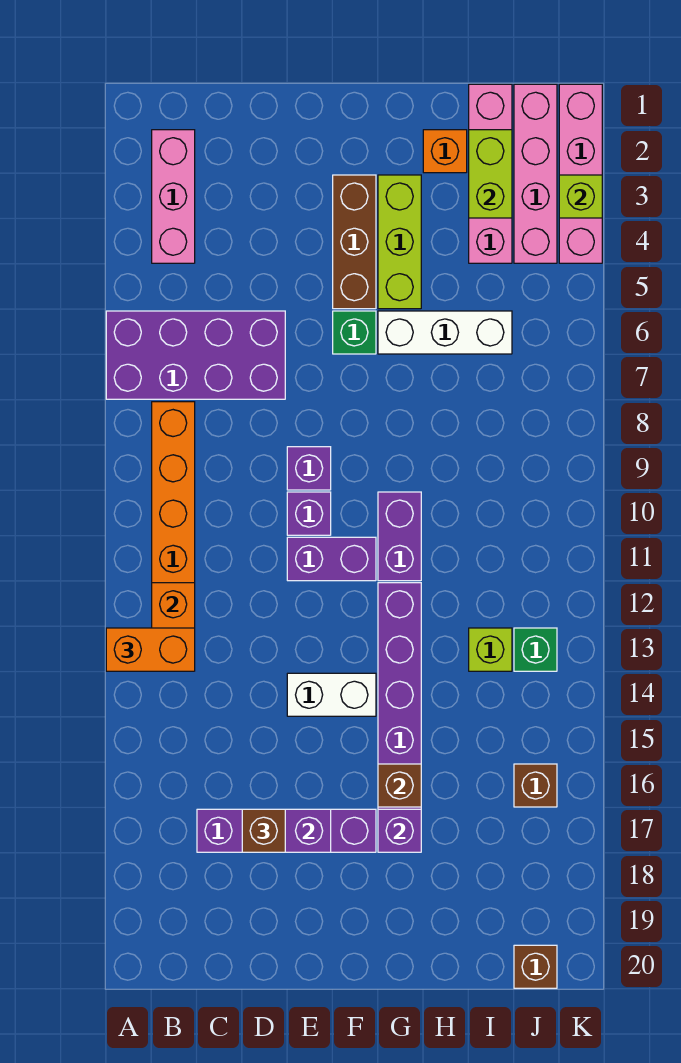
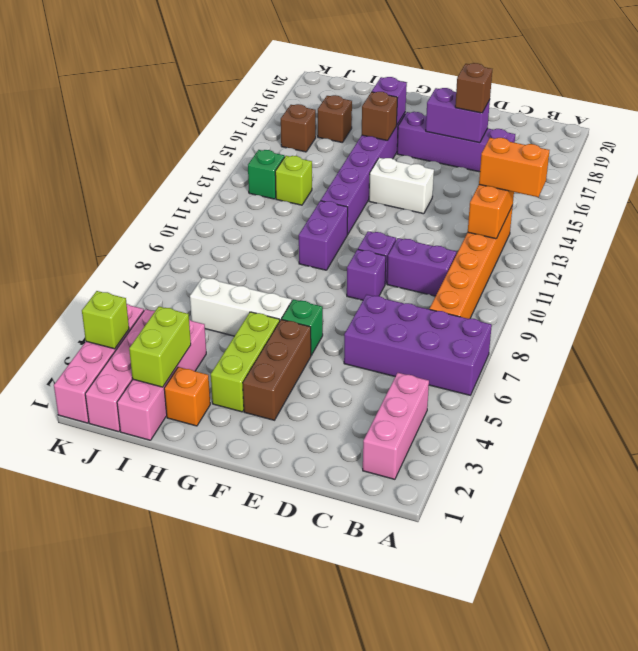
purple brick E11:F11 level 1 -> purple brick C10:D10 level 1
brown brick J20 level 1 -> brown brick I17 level 1

